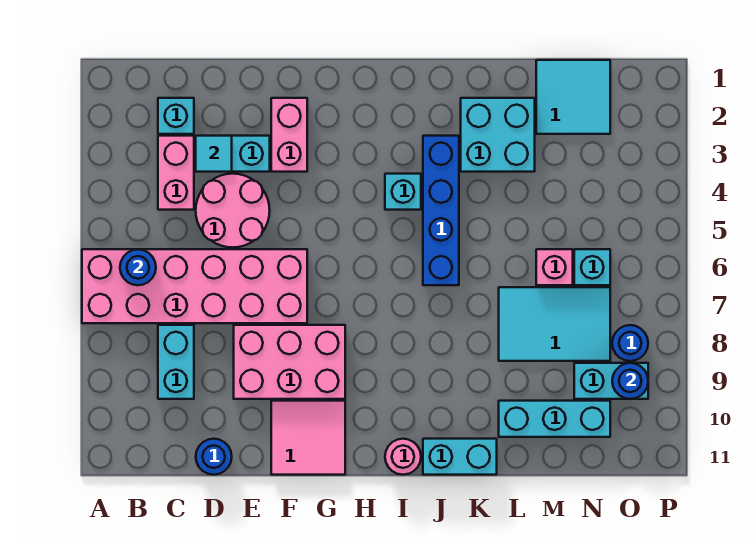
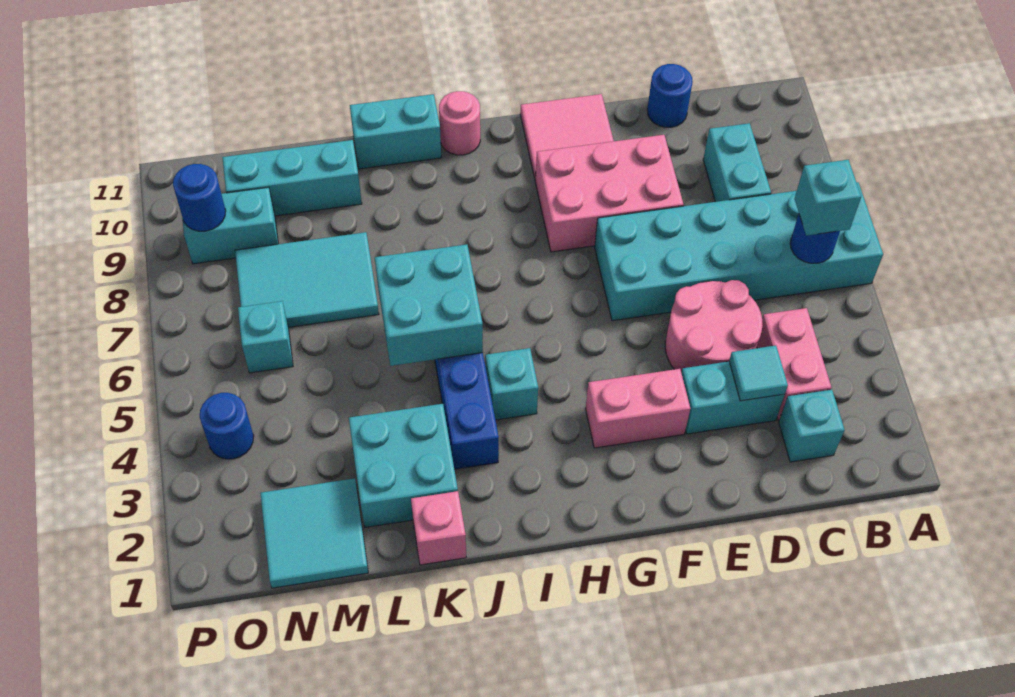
pink brick A6:F7 level 1 -> cyan brick A6:F7 level 1
none -> cyan brick B6 level 3
pink brick F2:F3 level 1 -> pink brick F3:G3 level 1
none -> cyan brick J5:K6 level 2
pink brick M6 level 1 -> pink brick K1 level 1
blue round brick O8 level 1 -> blue round brick O4 level 1

